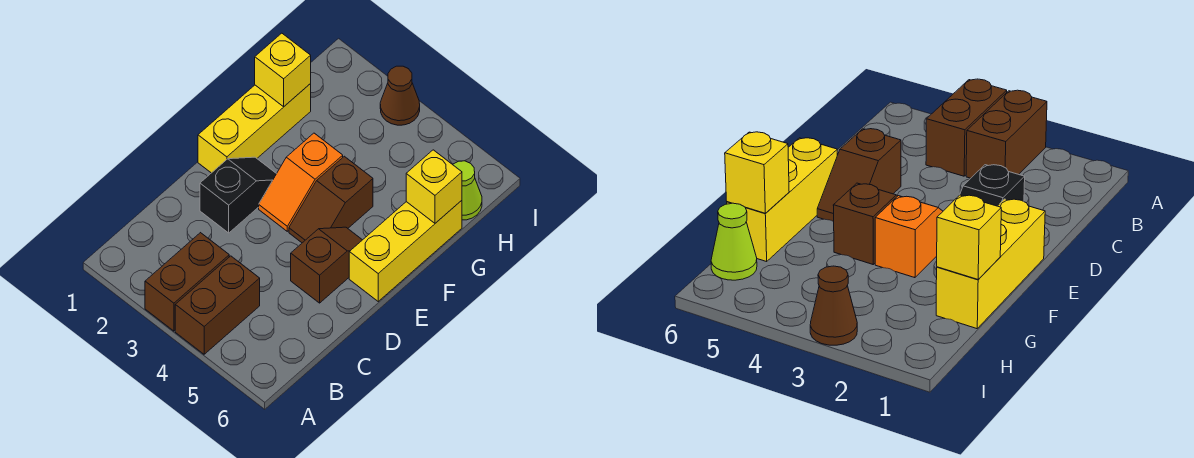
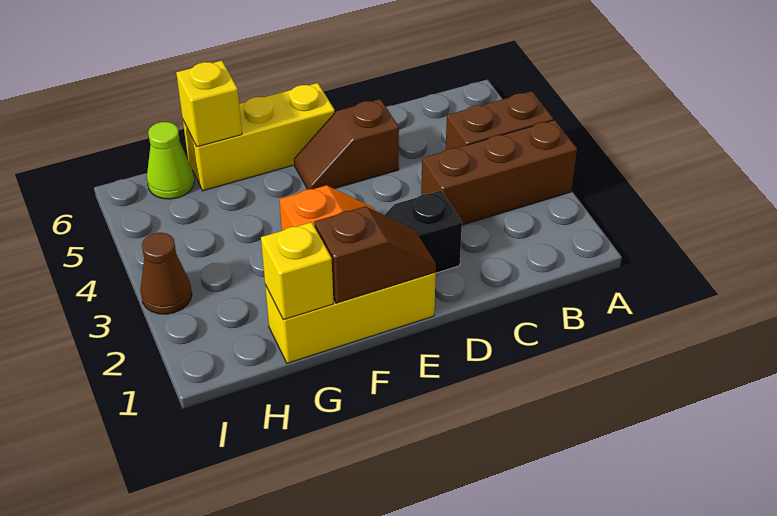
brown brick A3:B3 level 1 -> brown brick A3:C3 level 1
brown slope E4:F4 level 1 top F -> brown slope E1:F1 level 2 top F

